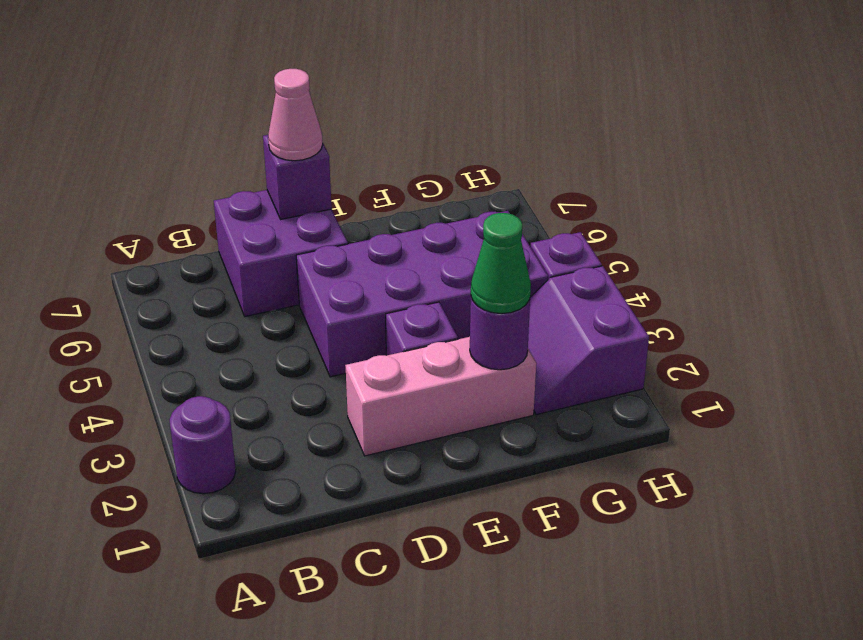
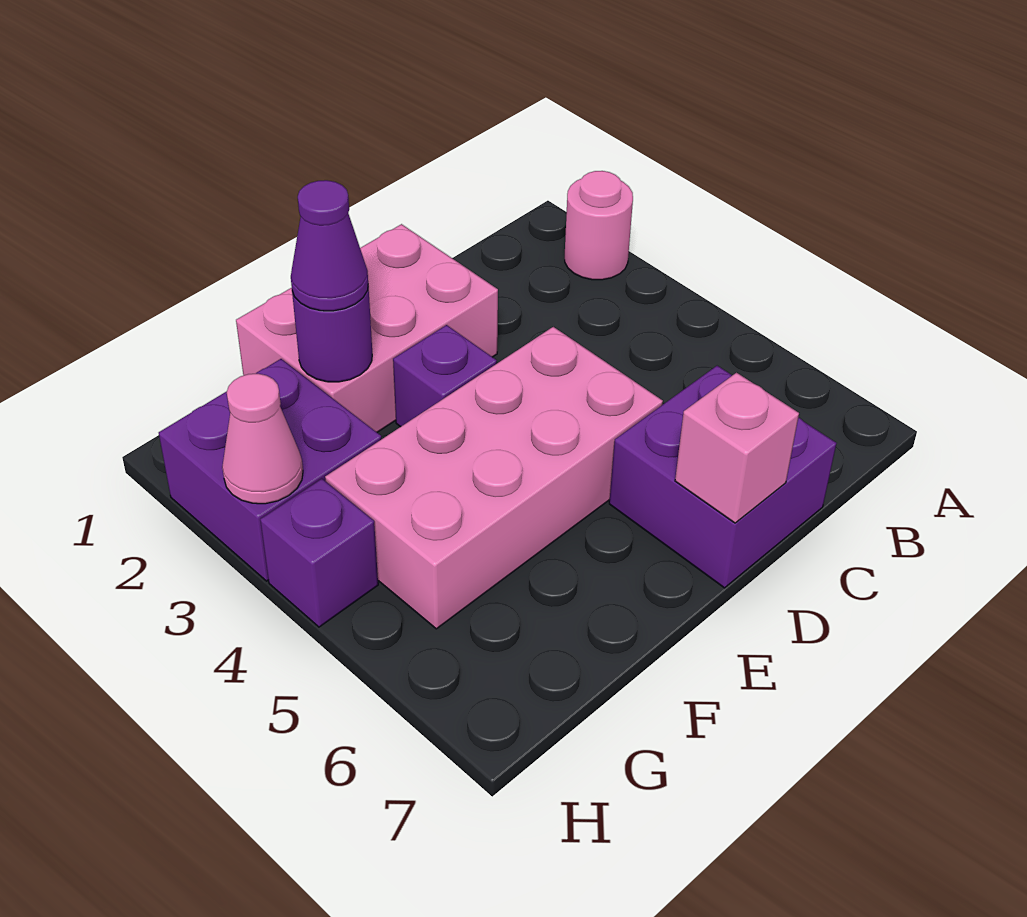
purple round brick A2 level 1 -> pink round brick A2 level 1
pink brick D2:F2 level 1 -> pink brick D1:F2 level 1
purple brick D4:G5 level 1 -> pink brick D4:G5 level 1
purple brick D7 level 2 -> pink brick D7 level 2
pink cone D7 level 3 -> pink cone H3 level 2
green cone F2 level 3 -> purple cone F2 level 3
purple slope G2:H3 level 1 top H -> purple brick G2:H3 level 1

